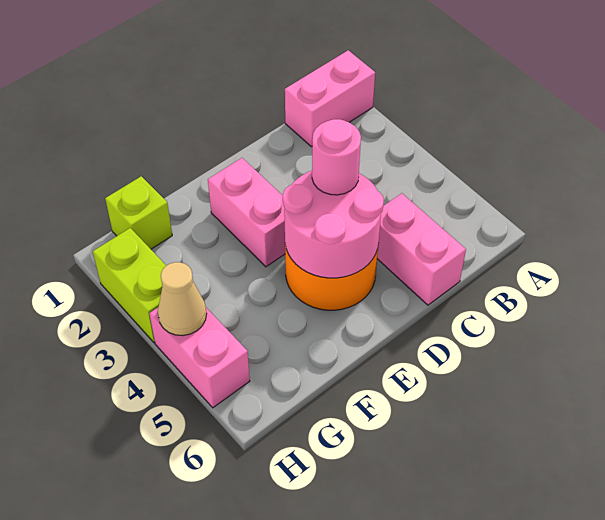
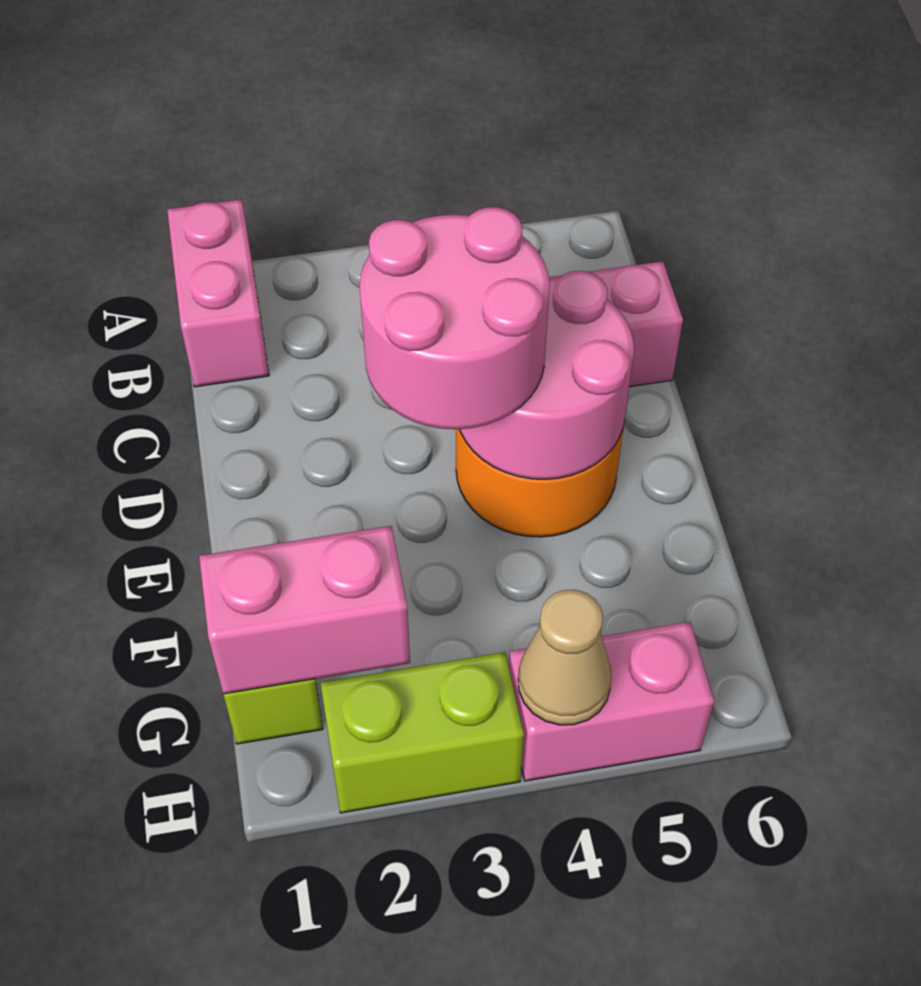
pink round brick D4 level 3 -> pink round brick D3:E4 level 3
pink brick E2:E3 level 1 -> pink brick G1:G2 level 2

